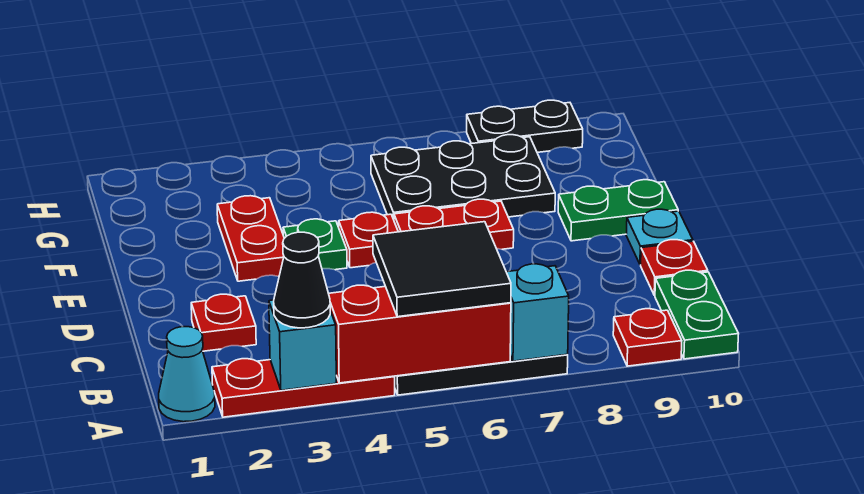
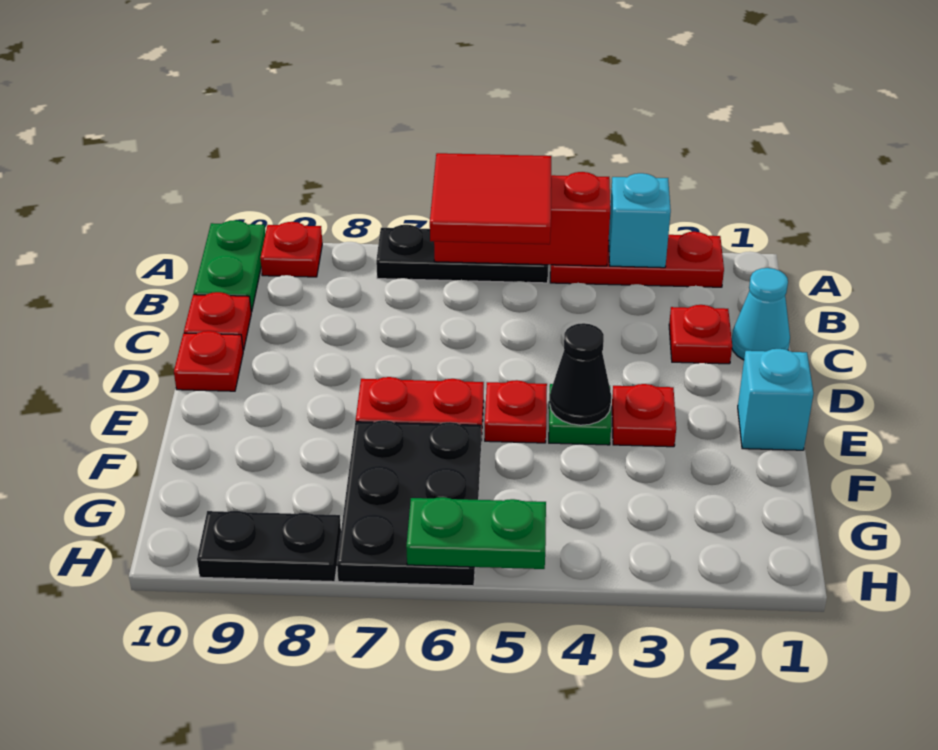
cyan cone A1 level 1 -> cyan cone C1 level 1
black cone A3 level 3 -> black cone E4 level 2
black tile A5:B6 level 3 -> red tile A5:B6 level 3
cyan brick A7 level 2 -> cyan brick E1 level 1
cyan plate D10 level 1 -> red plate D10 level 1
red plate E3:F3 level 1 -> red plate E3 level 1
green plate E9:E10 level 1 -> green plate H5:H6 level 2
black plate F6:G8 level 1 -> black plate F6:H7 level 1

